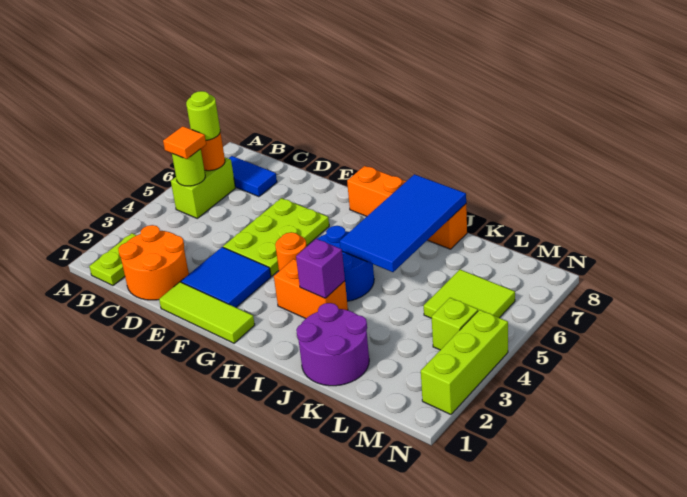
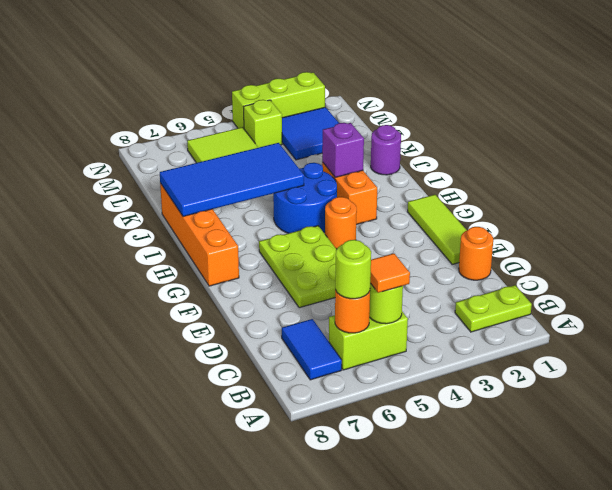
orange round brick C1:D2 level 1 -> orange round brick D1 level 1
blue tile E2:F3 level 1 -> blue tile L2:M3 level 1
lime plate E4:F6 level 1 -> lime plate E5:G6 level 1
purple round brick J1:K2 level 1 -> purple round brick J1 level 1

